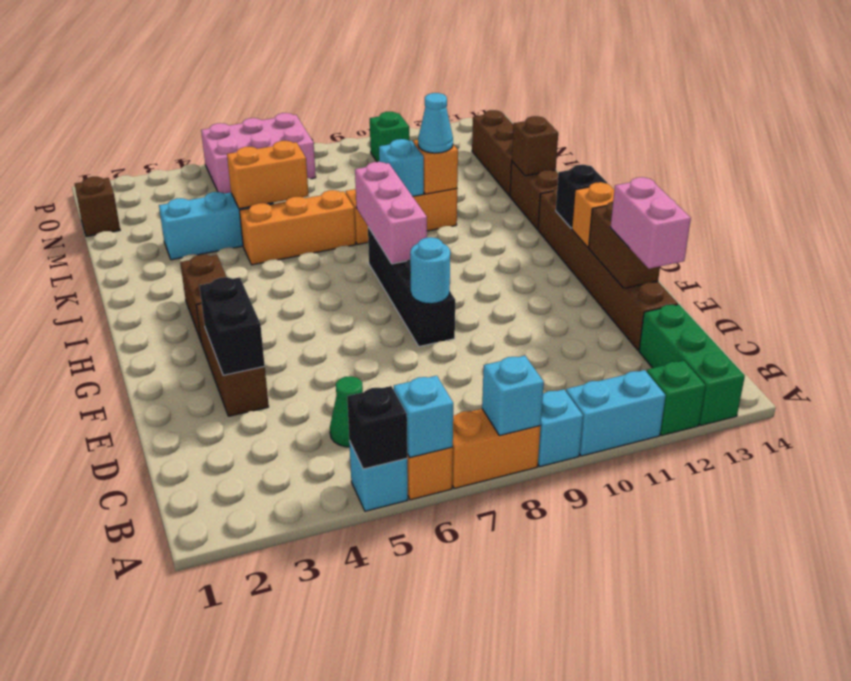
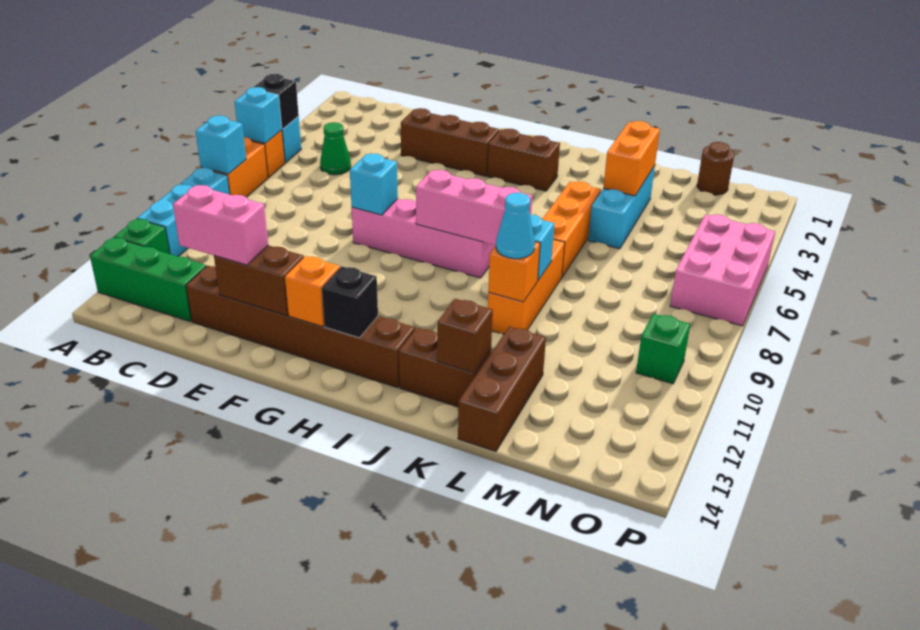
black brick E3:F3 level 2 -> none
black brick F8:I8 level 1 -> pink brick F8:I8 level 1
cyan round brick F8 level 2 -> cyan brick F8 level 2
orange brick L5:L6 level 2 -> orange brick L3:L4 level 2
brown brick L13:N13 level 1 -> brown brick L12:L14 level 1
brown brick N1 level 1 -> brown round brick N1 level 1

